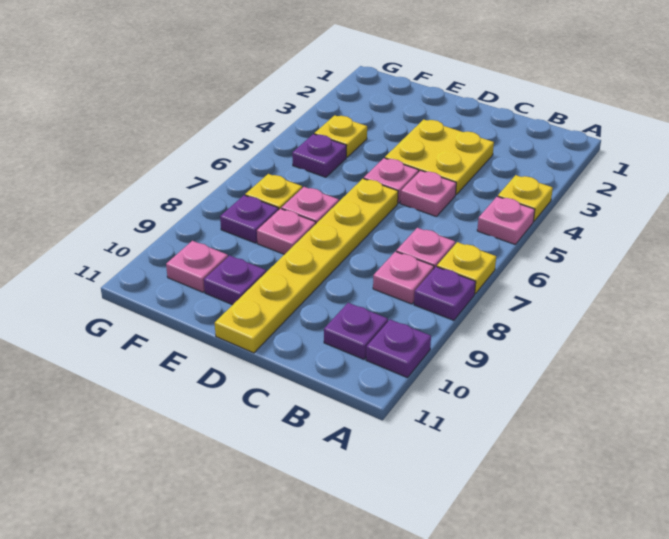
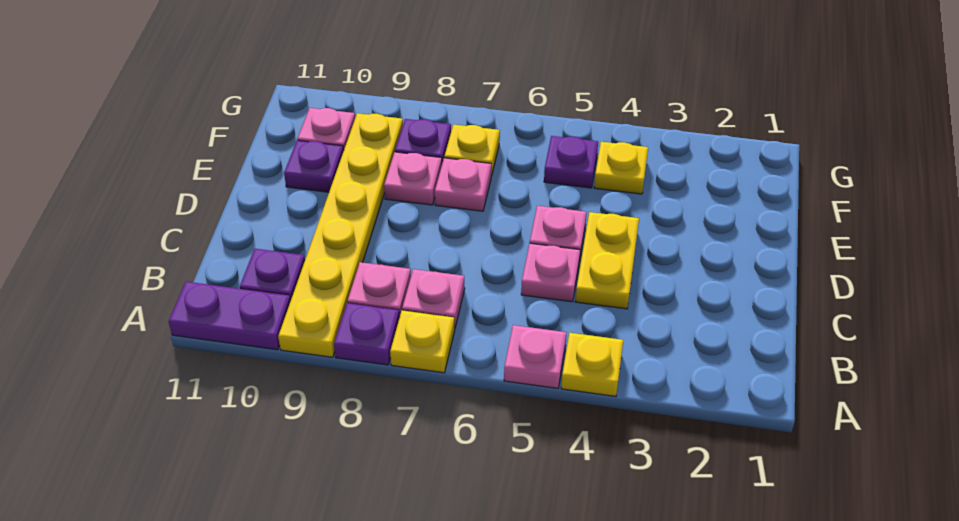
purple plate A10 level 1 -> purple plate A10:A11 level 1
yellow plate C3:D4 level 1 -> yellow plate C4:D4 level 1
yellow plate D6:D11 level 1 -> yellow plate A9:F9 level 1

